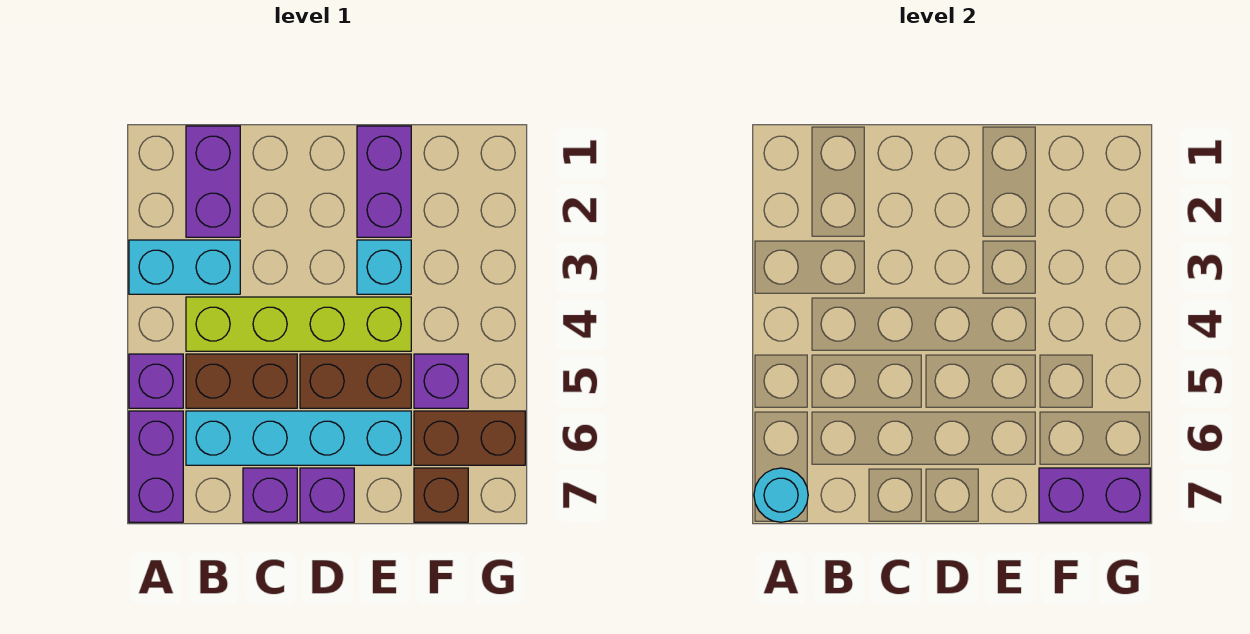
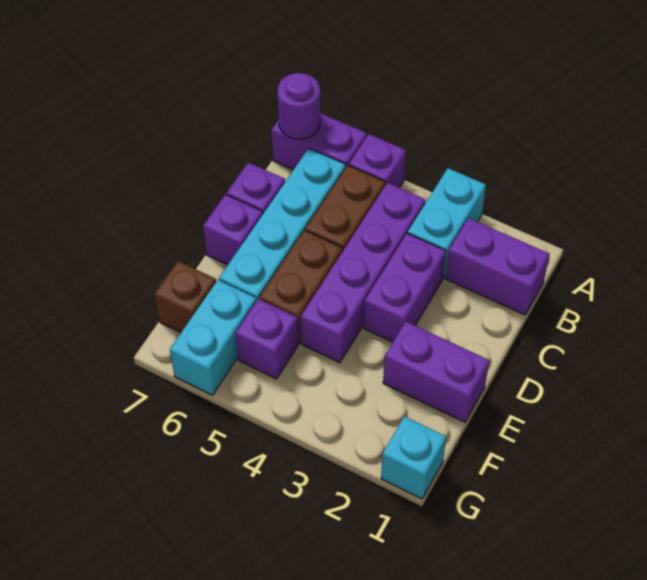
cyan round brick A7 level 2 -> purple round brick A7 level 2
lime brick B4:E4 level 1 -> purple brick B4:E4 level 1
cyan brick E3 level 1 -> cyan brick G1 level 1
brown brick F6:G6 level 1 -> cyan brick F6:G6 level 1
purple brick F7:G7 level 2 -> purple brick C3:D3 level 1

